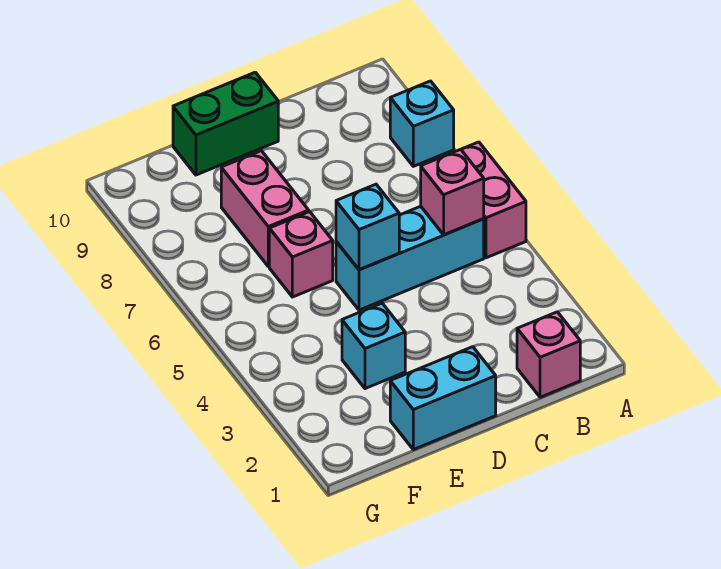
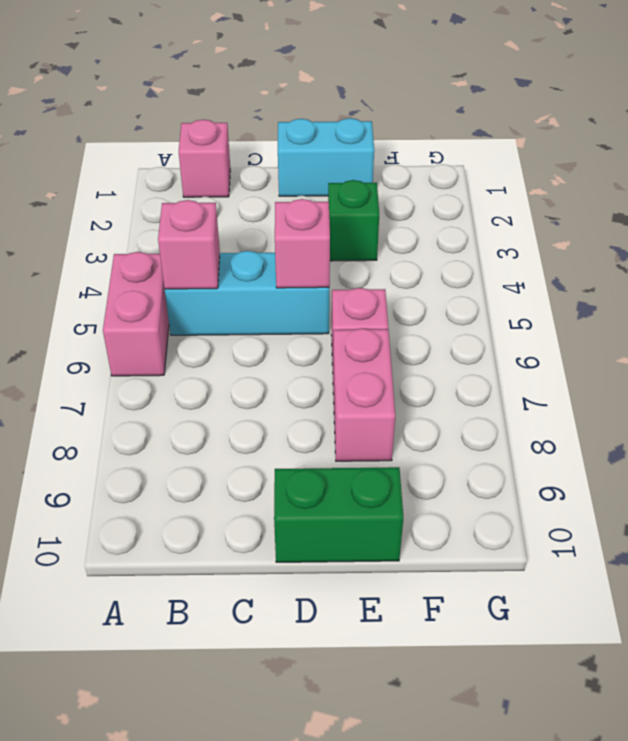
cyan brick A8 level 1 -> none
cyan brick D5 level 2 -> pink brick D5 level 2
cyan brick E3 level 1 -> green brick E3 level 1

